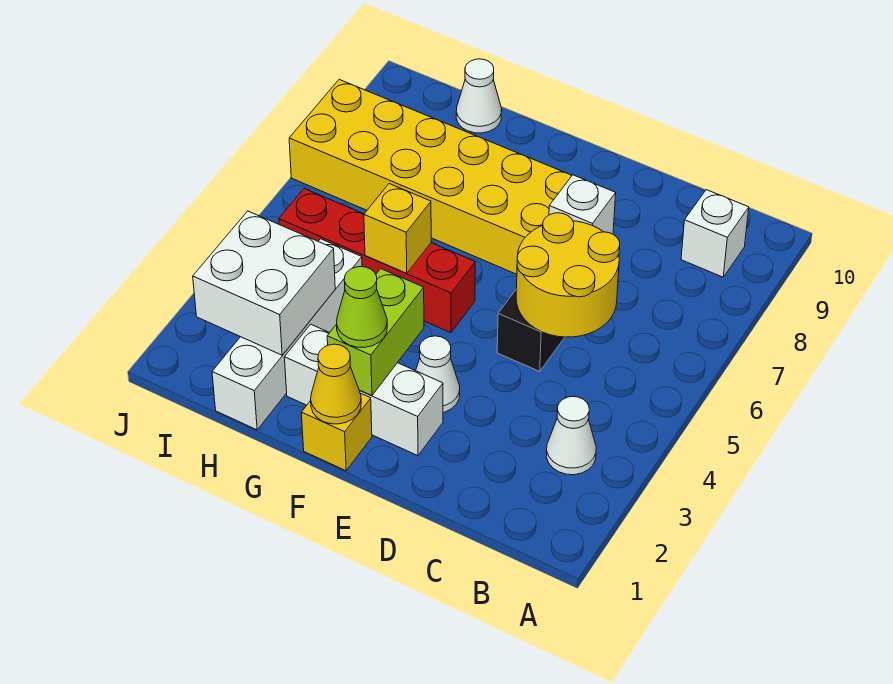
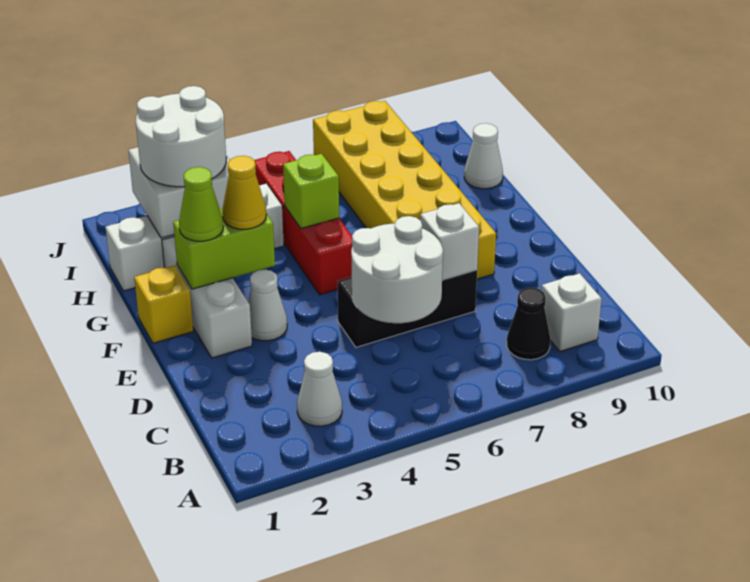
none -> black cone B8 level 1
yellow round brick C5:D6 level 2 -> white round brick C5:D6 level 2
yellow cone F1 level 2 -> yellow cone F3 level 3
yellow brick G5 level 2 -> lime brick G5 level 2
none -> white round brick H2:I3 level 3

